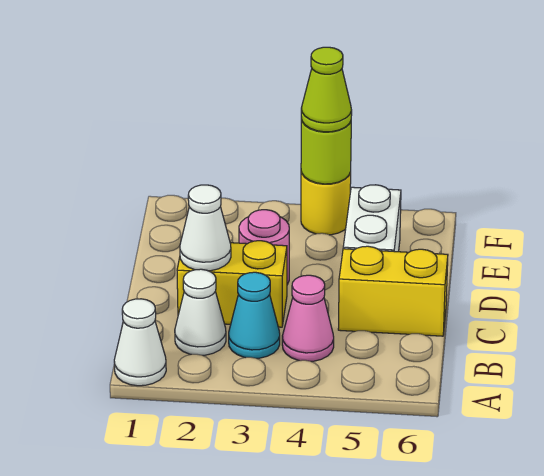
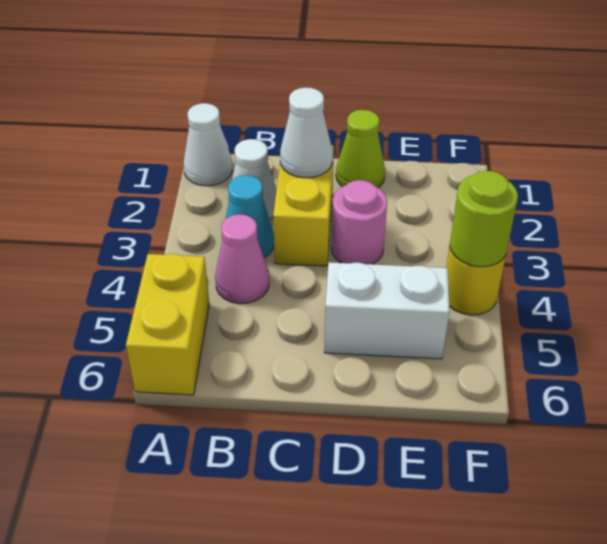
yellow brick C5:C6 level 1 -> yellow brick A5:A6 level 1
lime cone F4 level 3 -> lime cone D1 level 1

